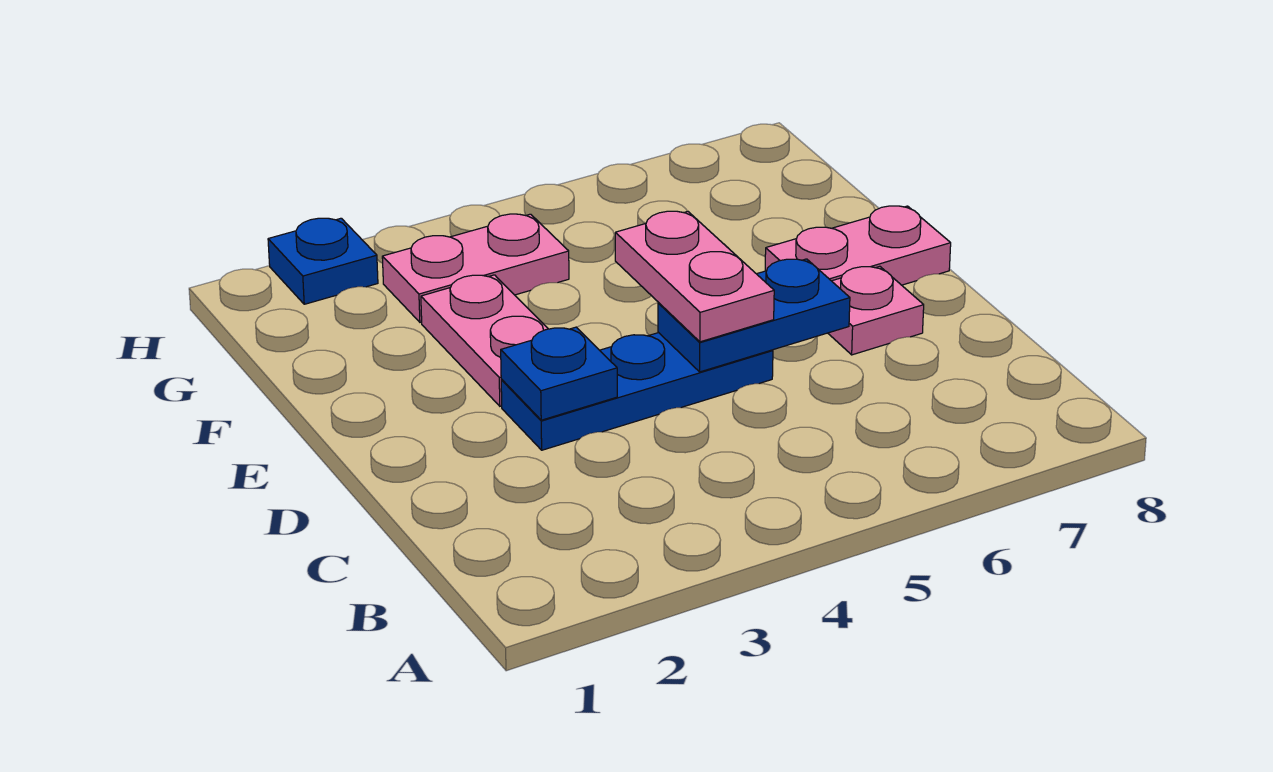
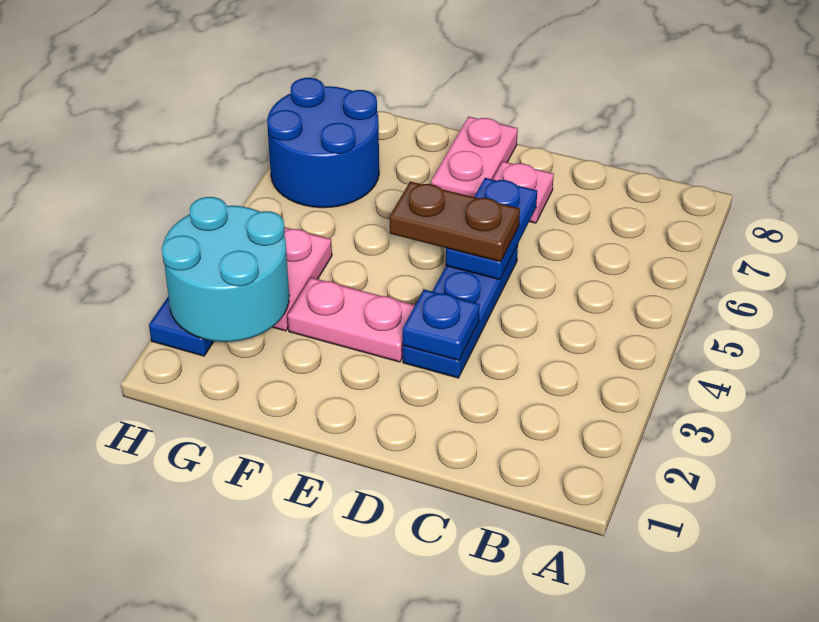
pink plate D5:E5 level 3 -> brown plate D5:E5 level 3
none -> cyan round brick G2:H3 level 2
none -> blue round brick G6:H7 level 1

